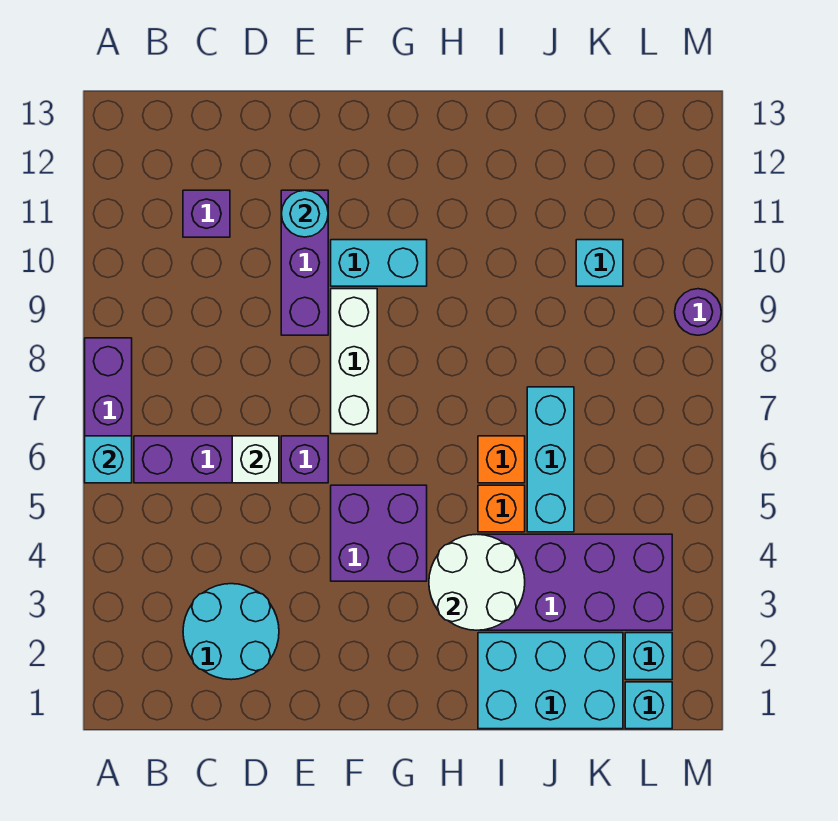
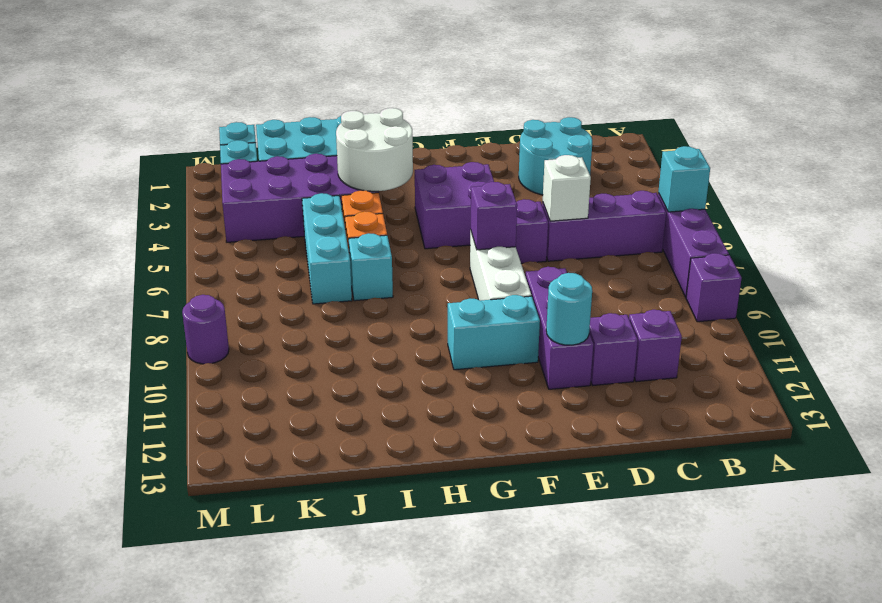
none -> purple brick A9 level 1
none -> purple brick D11 level 1
none -> purple brick F7 level 2
cyan brick K10 level 1 -> cyan brick I7 level 1

